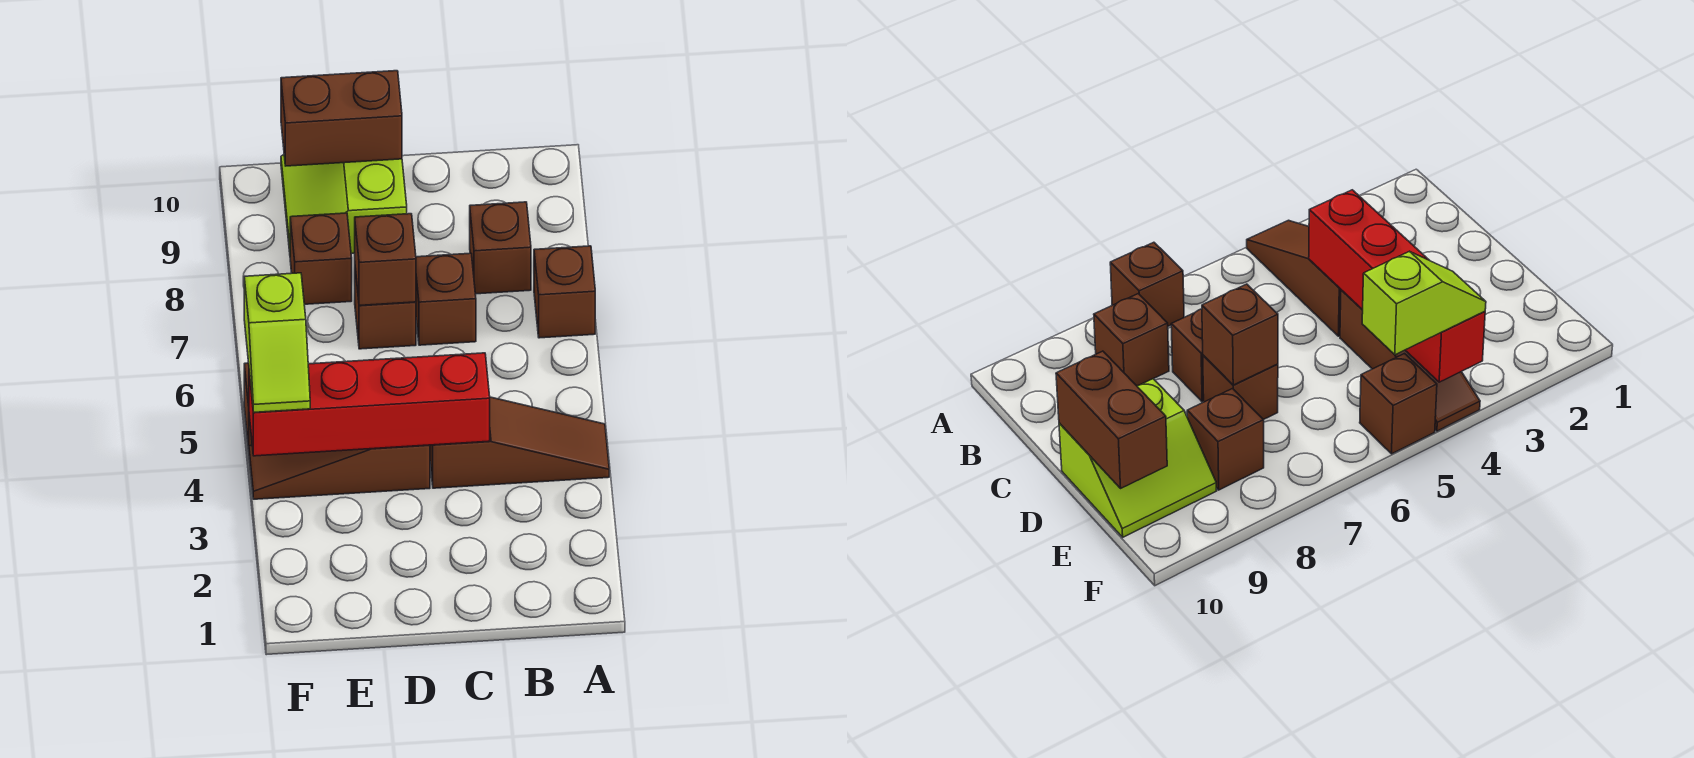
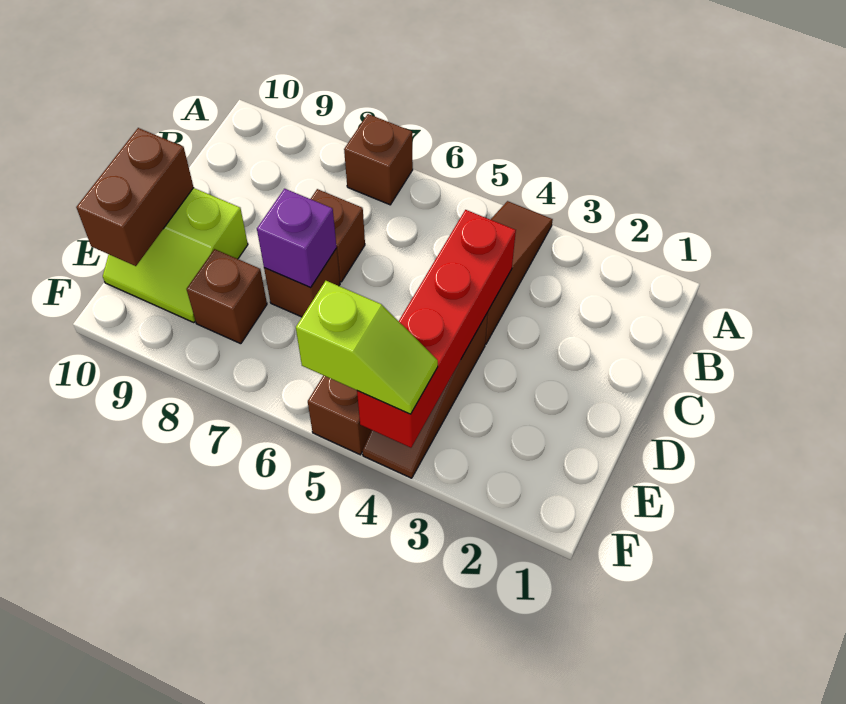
brown brick B8 level 1 -> none
brown brick D7 level 2 -> purple brick D7 level 2

